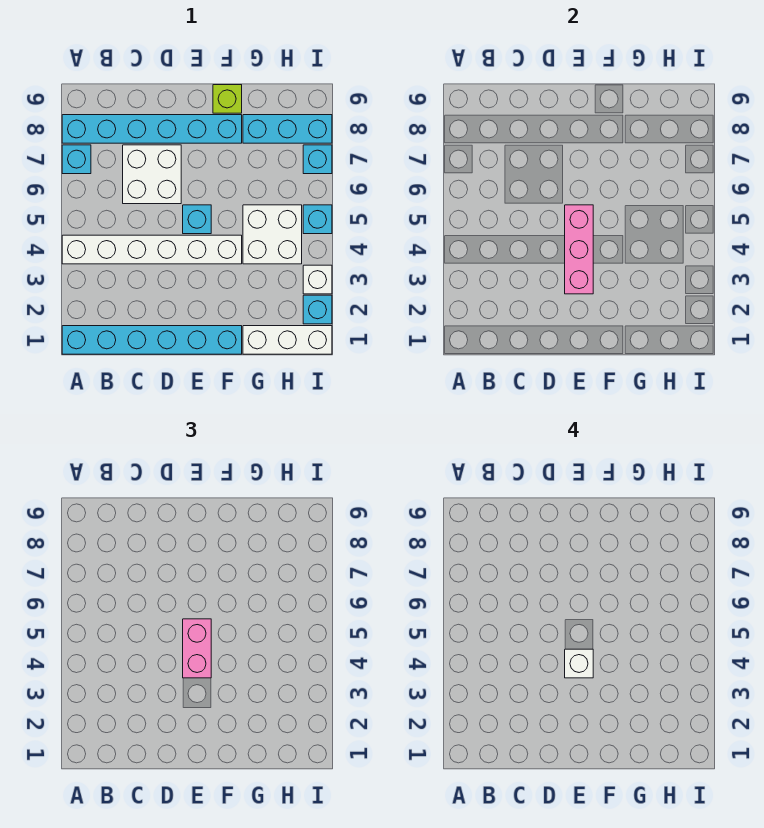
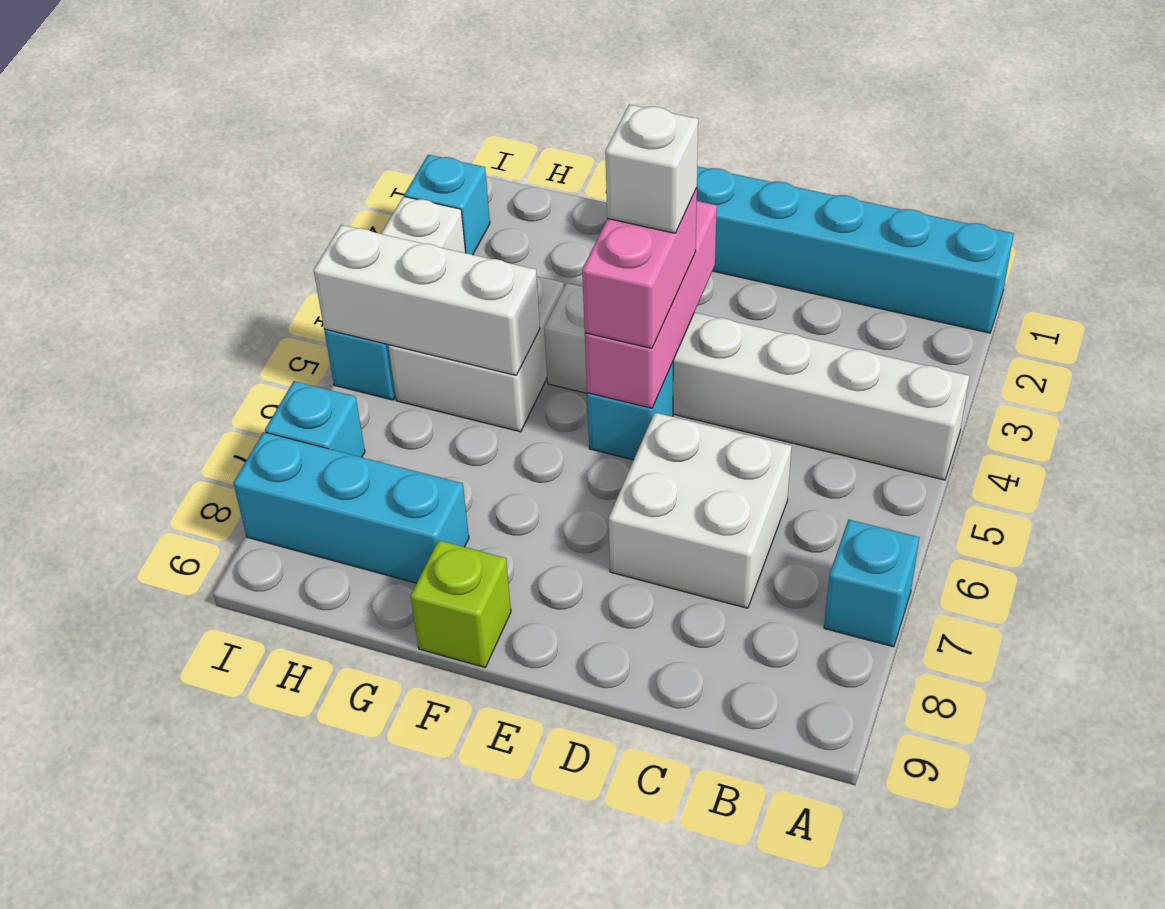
cyan brick A8:F8 level 1 -> none
white brick G1:I1 level 1 -> white brick G5:I5 level 2

